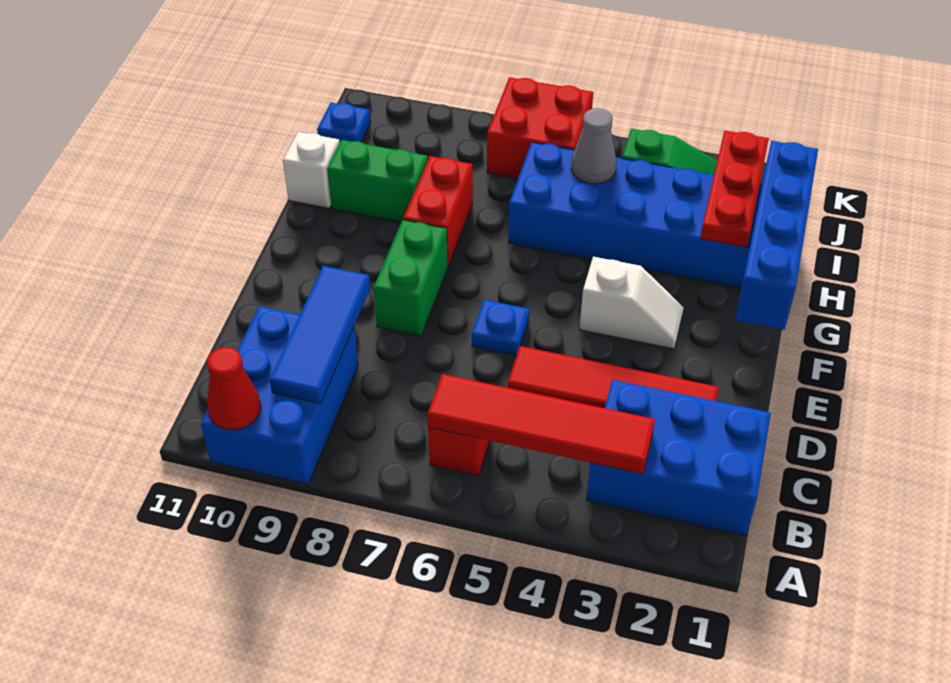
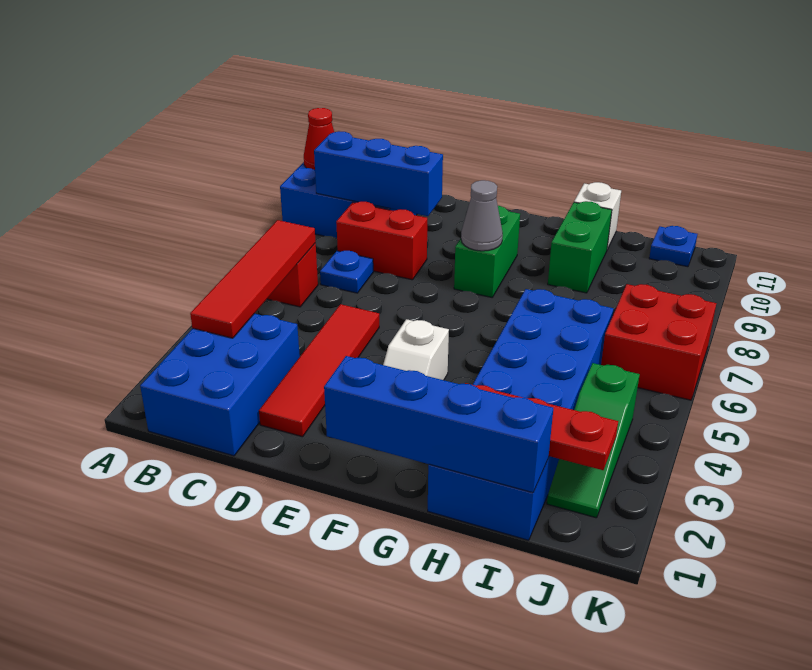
blue tile B9:D9 level 2 -> blue brick B9:D9 level 2
blue plate E6 level 1 -> blue plate C7 level 1
green brick E8:F8 level 1 -> green brick F8:F9 level 1
red brick G8:H8 level 1 -> red brick C8:D8 level 1
grey cone I5 level 2 -> grey cone F8 level 2

